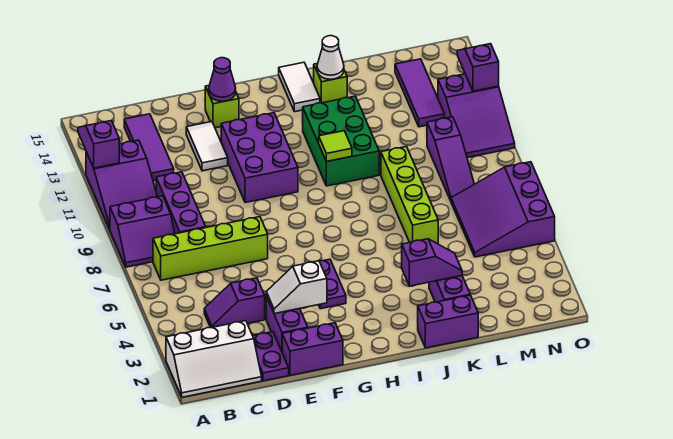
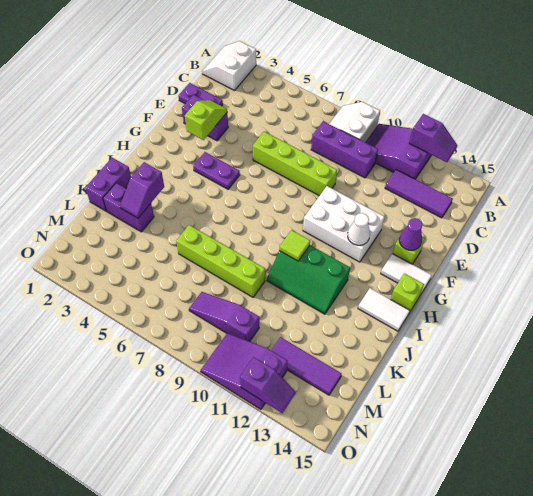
white slope A1:C2 level 1 top 2 -> white slope A1:B2 level 1 top 2
purple slope A8:B9 level 1 top 9 -> white slope A8:B9 level 1 top 9
lime brick B7:E7 level 1 -> lime brick E6:E9 level 1
purple slope C4:D4 level 1 top D -> none
purple brick E1:F1 level 1 -> none
white slope E3:F3 level 2 top F -> lime slope E3:F3 level 2 top F
white tile E12:E13 level 1 -> white tile G14:G15 level 1
purple brick F10:G12 level 1 -> white brick F10:G12 level 1
green brick I10:J12 level 1 -> green slope I10:J12 level 1 top I
lime brick J14 level 1 -> lime brick H15 level 1
white cone J14 level 2 -> white cone G12 level 2
purple slope M5:O7 level 1 top O -> none

